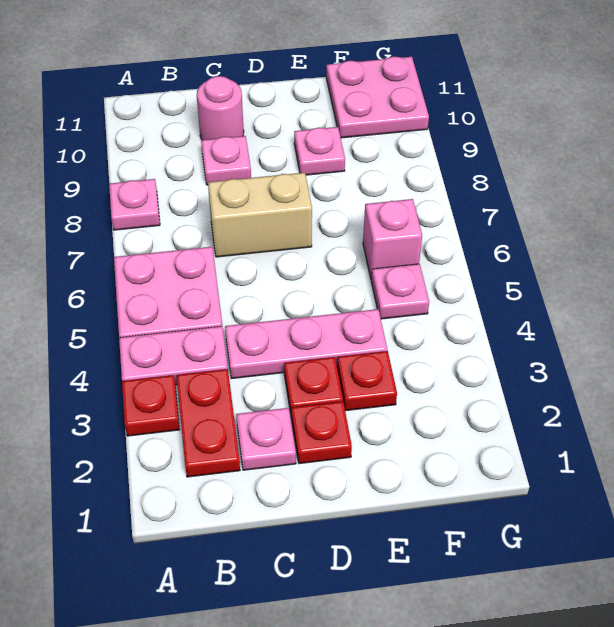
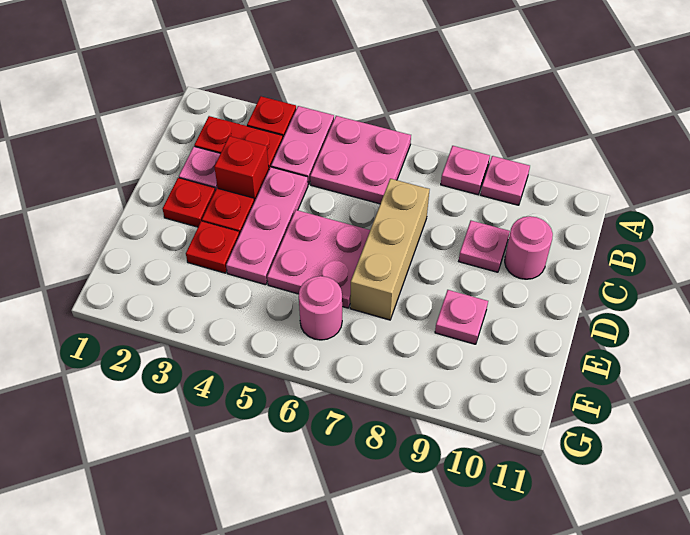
none -> red brick C3 level 1
tan brick C7:D7 level 1 -> tan brick C7:E7 level 1
pink plate F5 level 1 -> pink plate A9 level 1
pink brick F6 level 1 -> pink round brick F6 level 1
pink plate F10:G11 level 1 -> pink plate D5:E6 level 1

